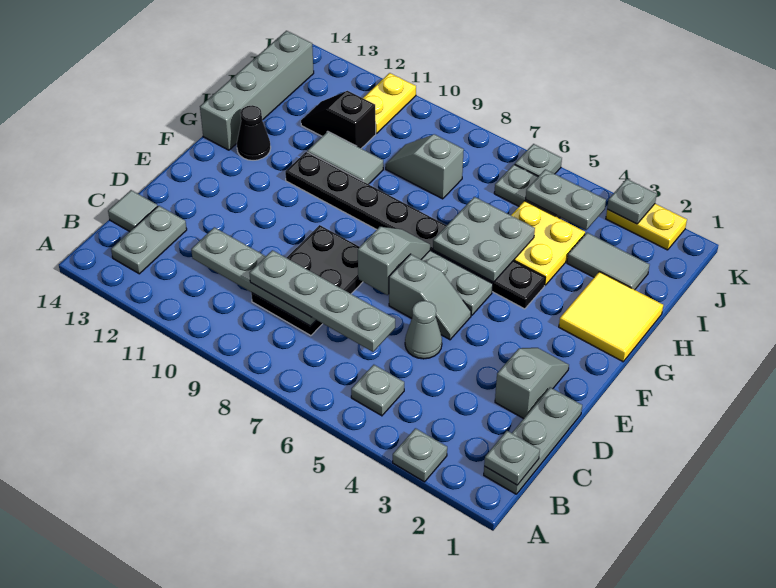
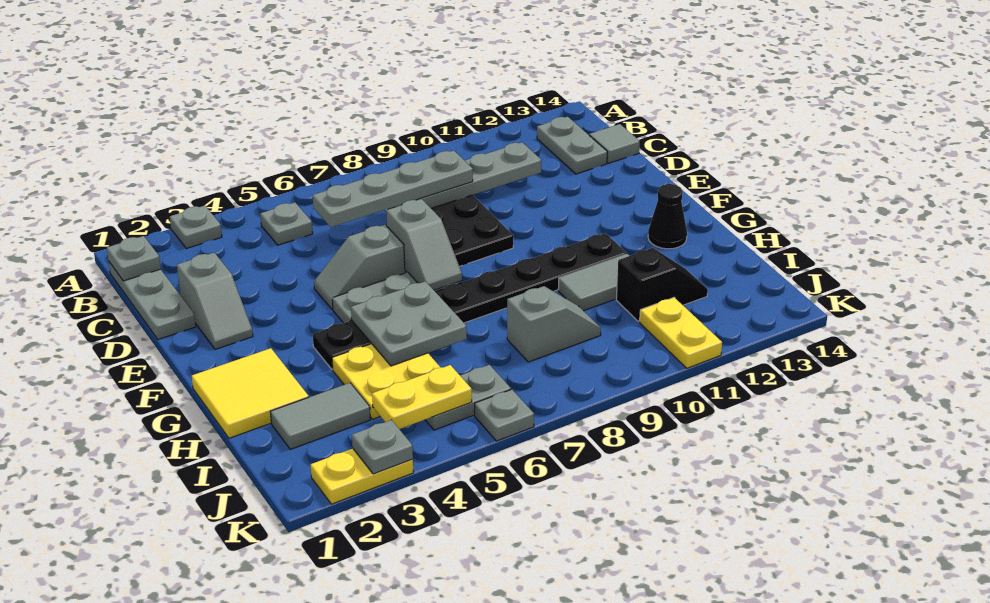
grey cone D5 level 1 -> none
grey brick G14:J14 level 1 -> none
grey plate J4:J5 level 2 -> yellow plate J4:J5 level 2

